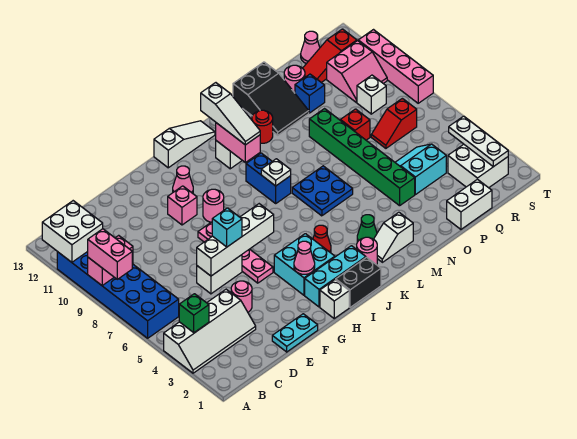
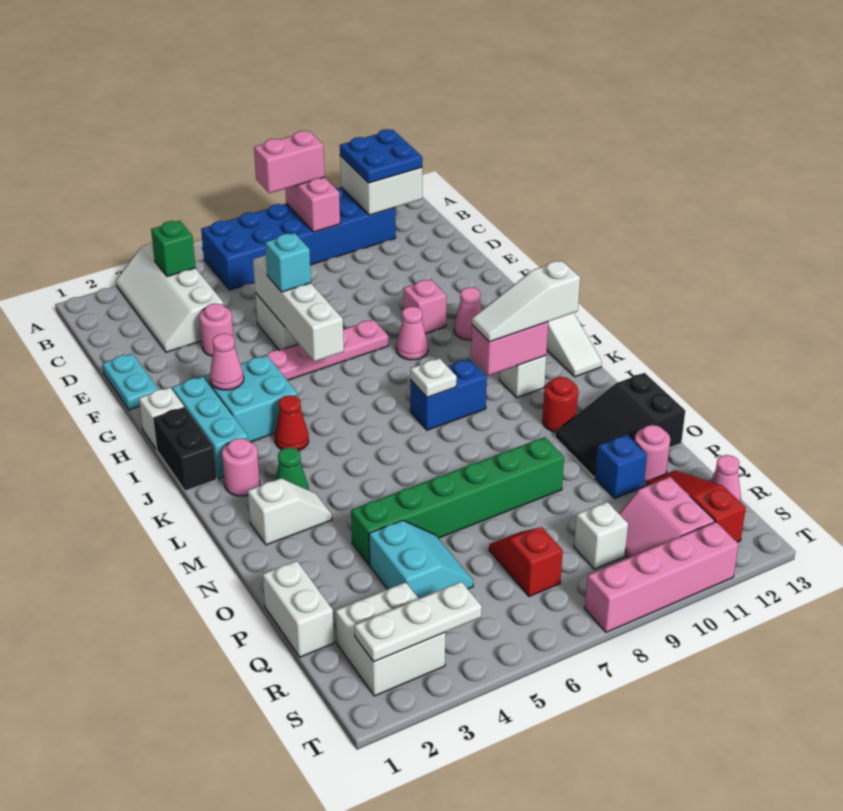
pink round brick H9 level 1 -> pink cone H9 level 1
white slope L2:M2 level 1 top M -> white slope M2:M3 level 1 top 2
blue plate L6:M7 level 1 -> blue plate A11:B12 level 3
red brick P8 level 1 -> none

